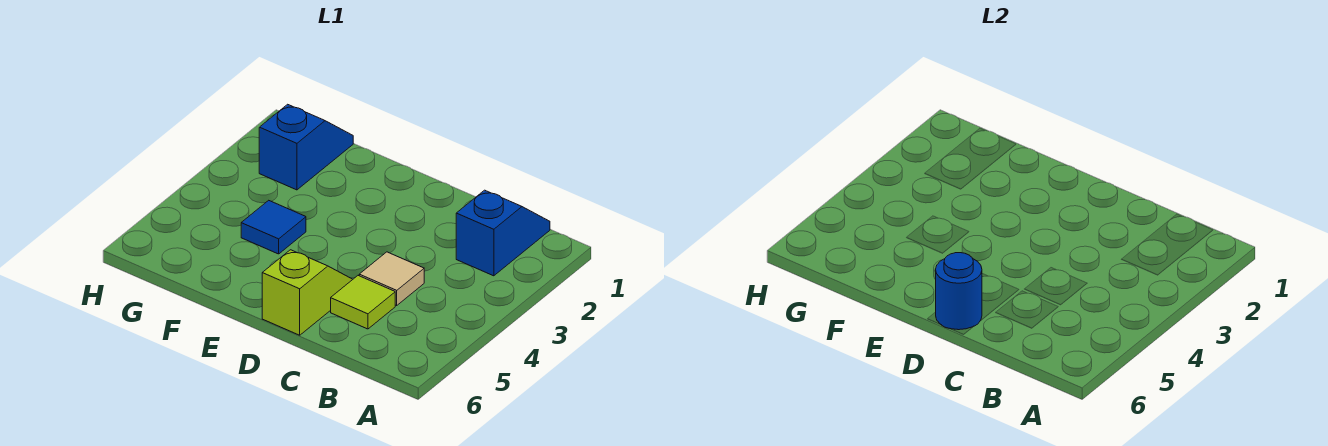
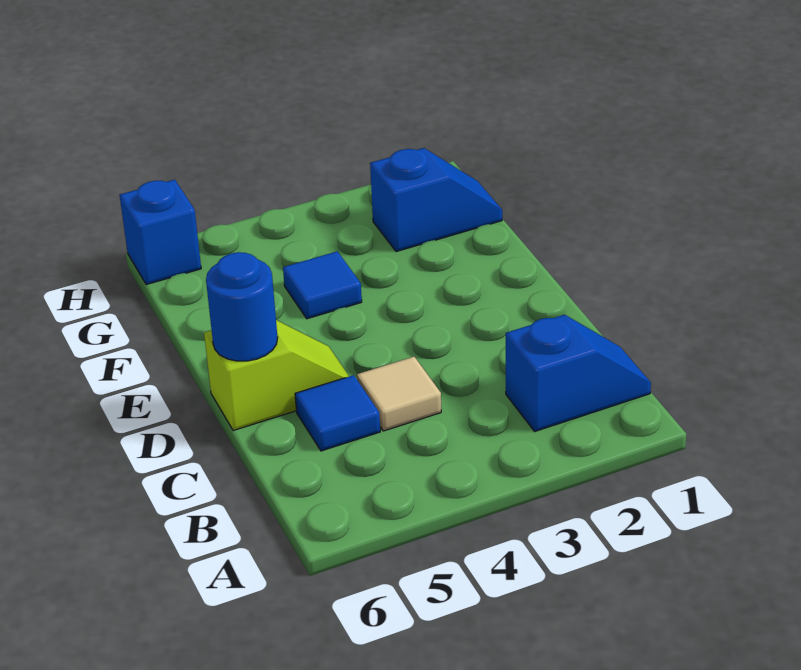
lime tile C5 level 1 -> blue tile C5 level 1
none -> blue brick H6 level 1

